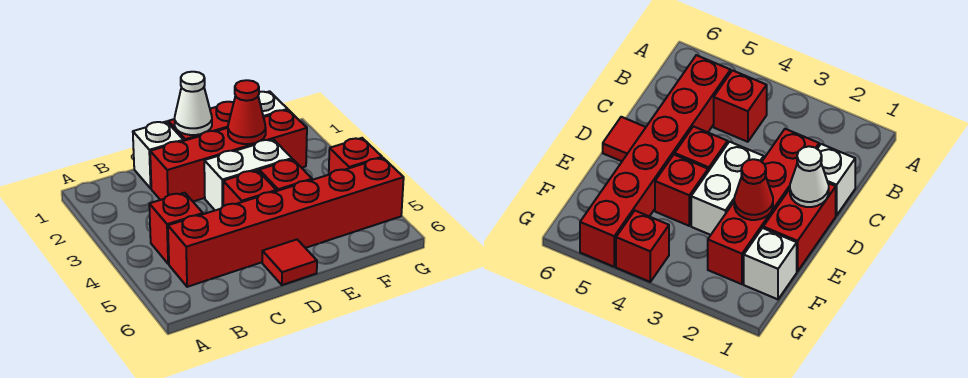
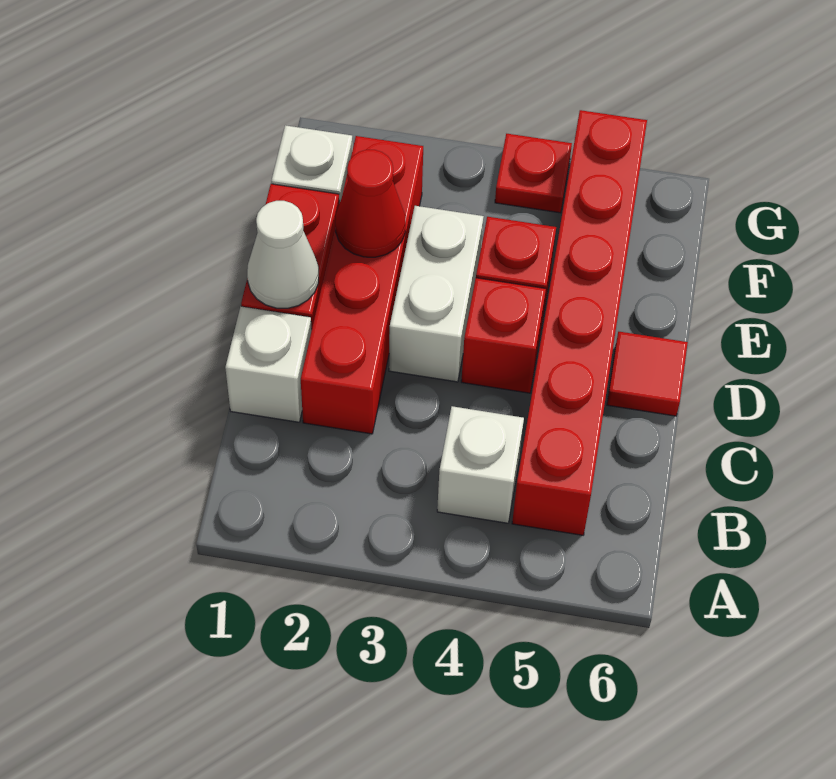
red brick B4 level 1 -> white brick B4 level 1
red brick G4 level 1 -> red plate G4 level 1

